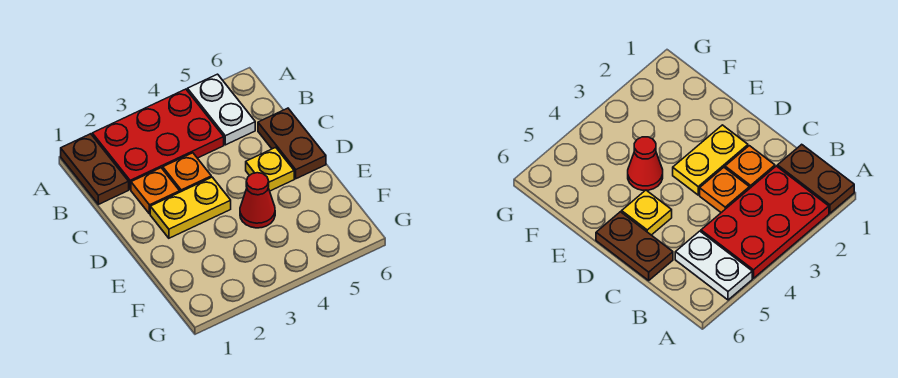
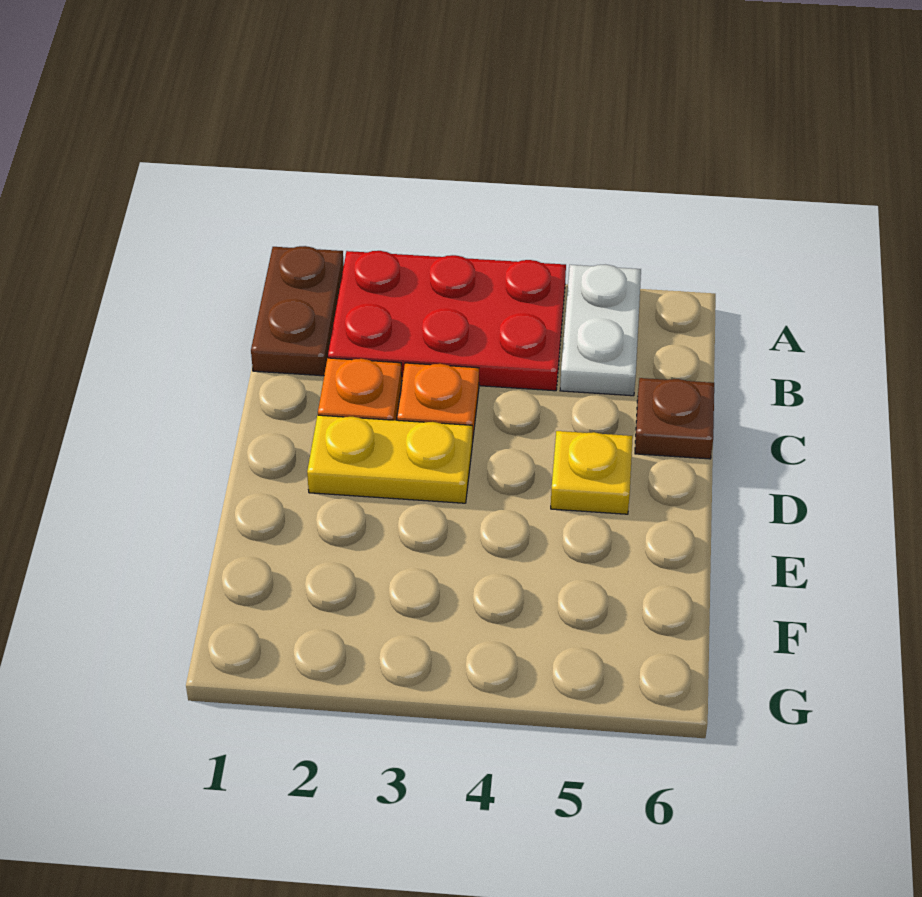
brown plate C6:D6 level 1 -> brown plate C6 level 1
red cone E4 level 1 -> none

